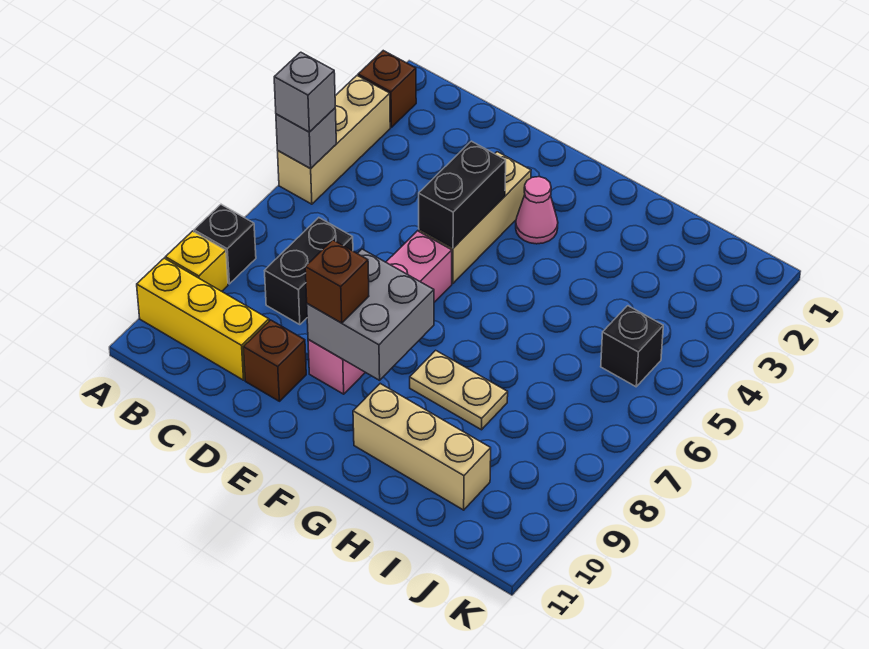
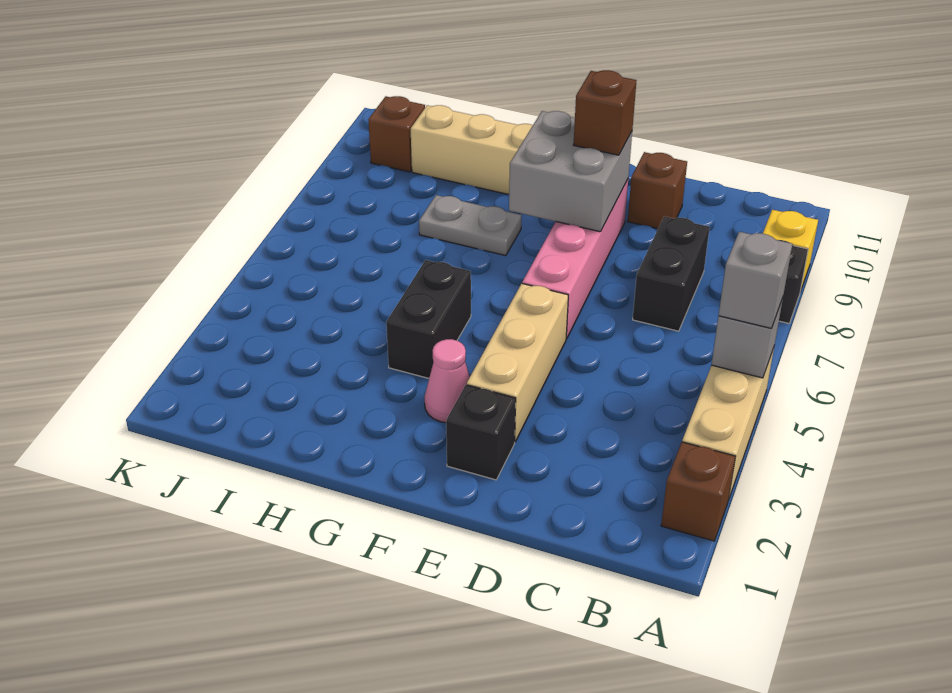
yellow brick A10:C10 level 1 -> none
black brick E4:E5 level 2 -> black brick G4:G5 level 1
tan plate G8:H8 level 1 -> grey plate G8:H8 level 1
black brick J5 level 1 -> black brick E2 level 1
none -> brown brick J10 level 1

